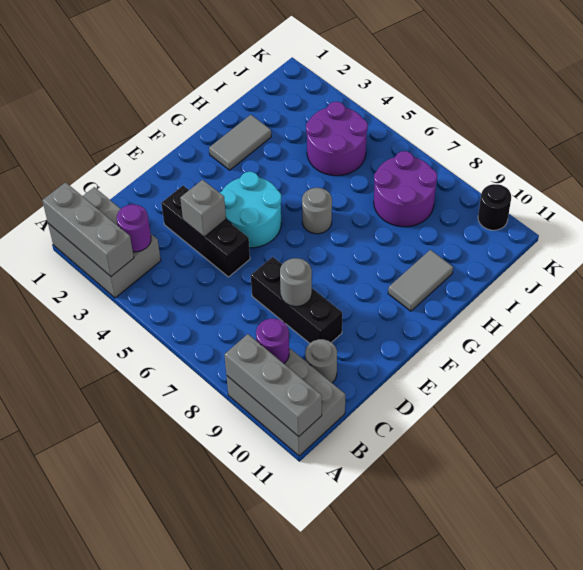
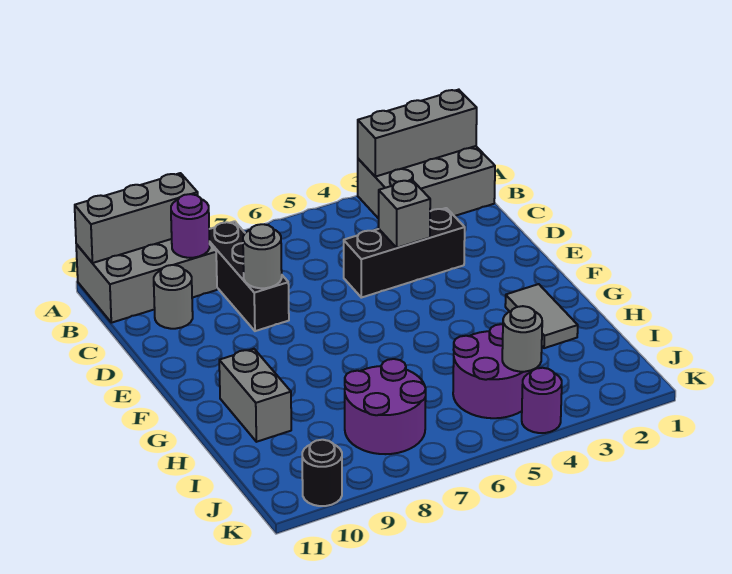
purple round brick B3 level 2 -> purple round brick K4 level 1
black brick D7:D9 level 1 -> black brick B8:D8 level 1
cyan round brick E4:F5 level 1 -> none
grey round brick G6 level 1 -> grey round brick J4 level 2
grey tile G10:H10 level 1 -> grey brick G10:H10 level 1

